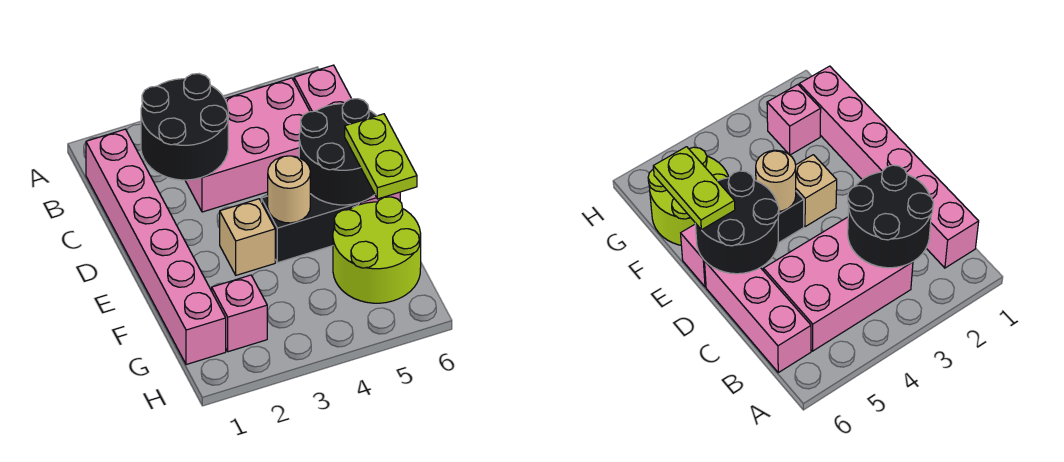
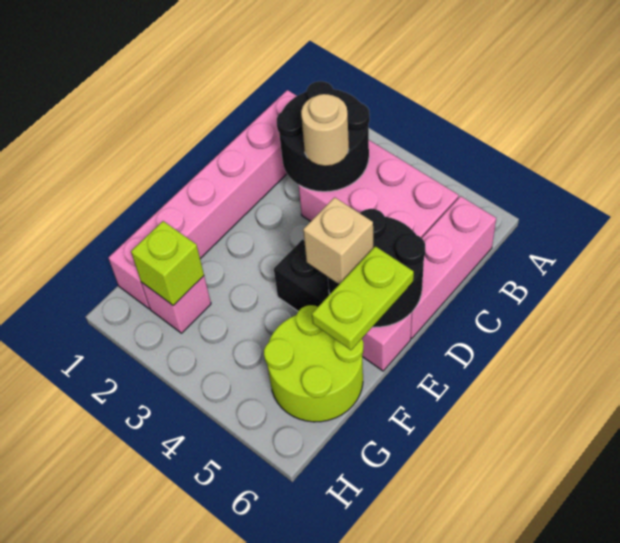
tan brick E3 level 1 -> tan brick E5 level 3
tan round brick E4 level 2 -> tan round brick C3 level 3
none -> lime brick G2 level 2

